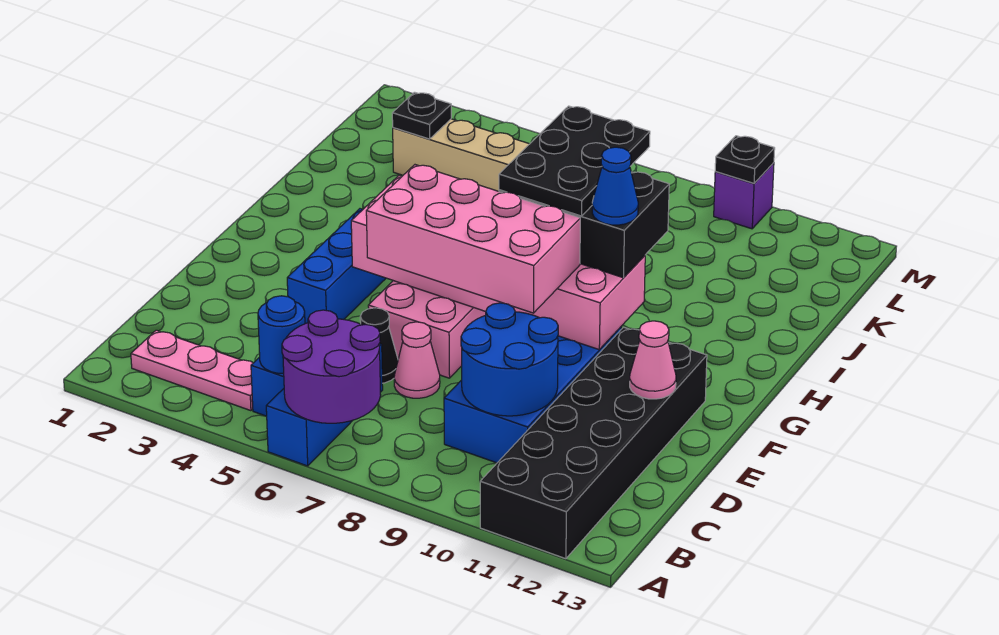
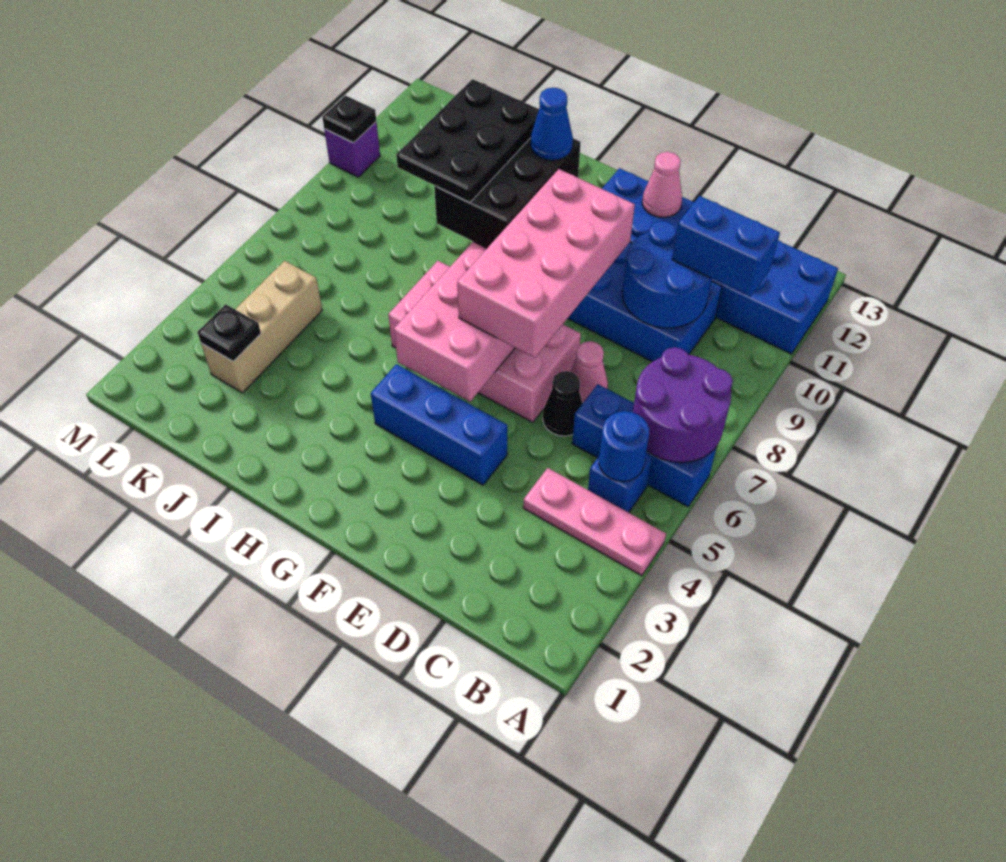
black brick A11:F12 level 1 -> blue brick A11:F12 level 1
pink plate B2:B4 level 1 -> pink plate A4:C4 level 1
none -> blue brick B10:C10 level 3
black plate G8:I9 level 4 -> black plate H8:I10 level 4

